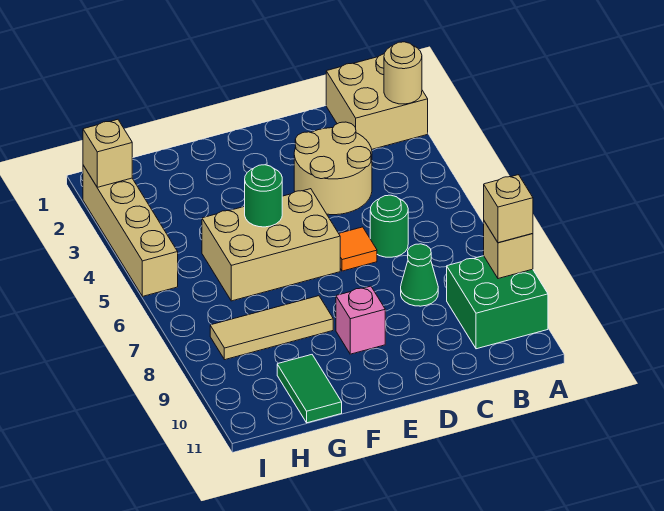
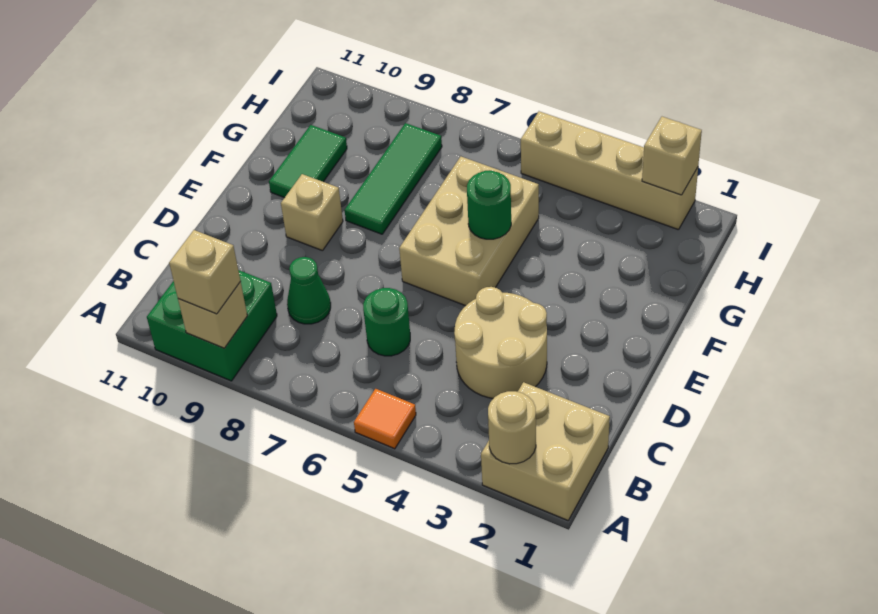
orange tile D6 level 1 -> orange tile A5 level 1
pink brick E9 level 1 -> tan brick E9 level 1
tan tile F8:H8 level 1 -> green tile F8:H8 level 1
green tile G10:G11 level 1 -> green tile F10:G10 level 1

